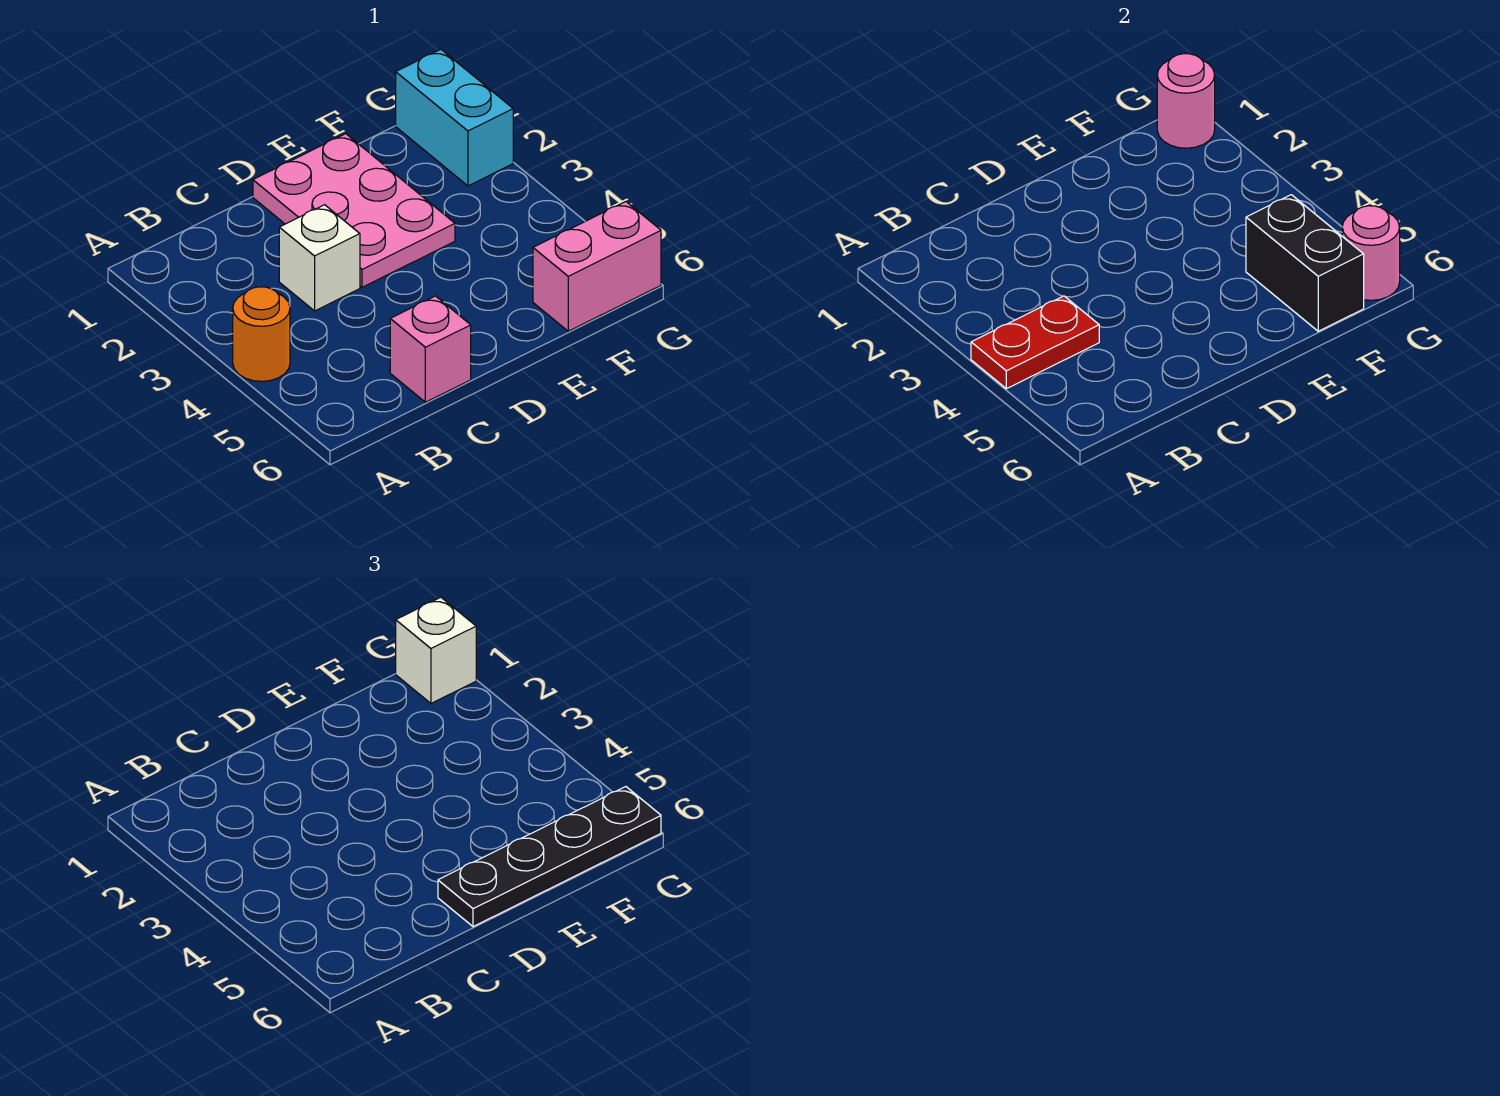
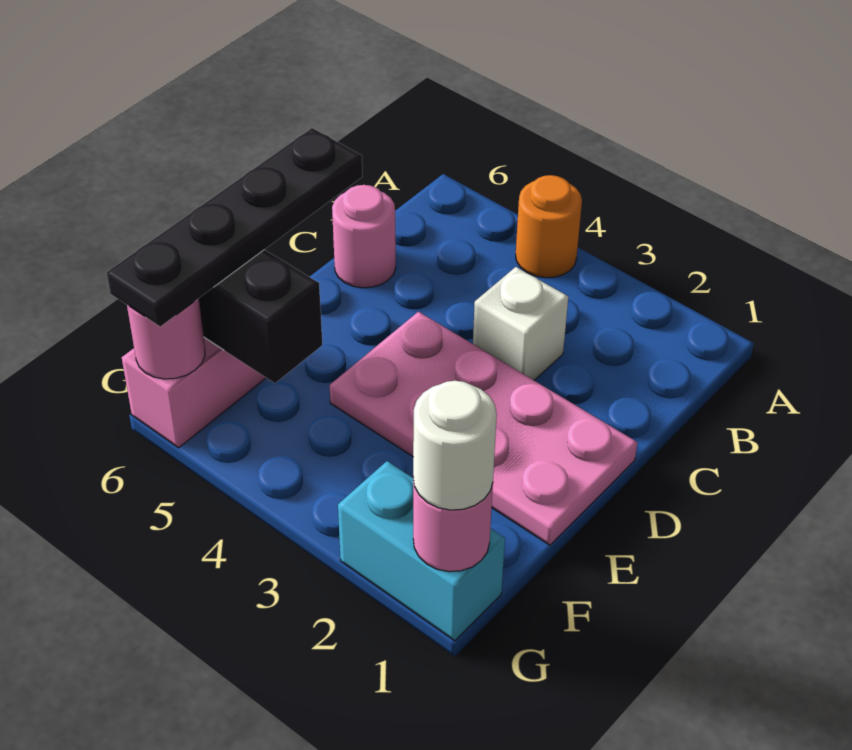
red plate A4:B4 level 2 -> none
pink brick C6 level 1 -> pink round brick C6 level 1
pink plate D1:E3 level 1 -> pink plate D1:E4 level 1
white brick G1 level 3 -> white round brick G1 level 3

